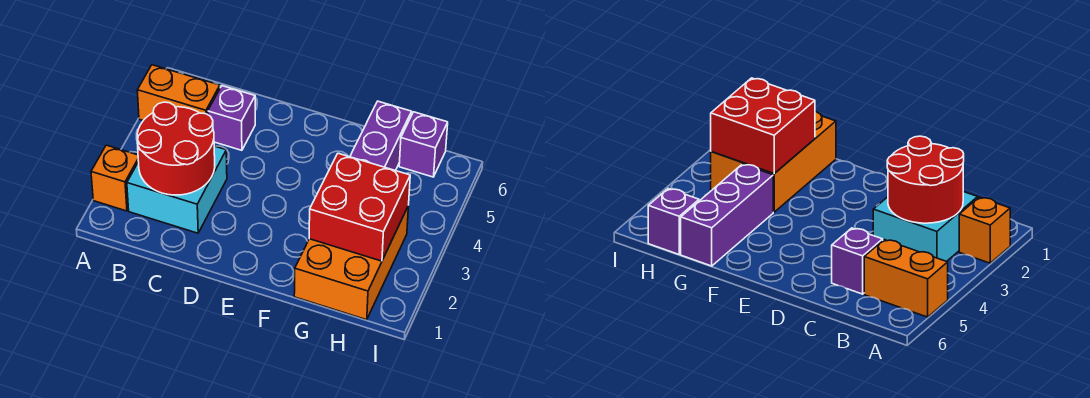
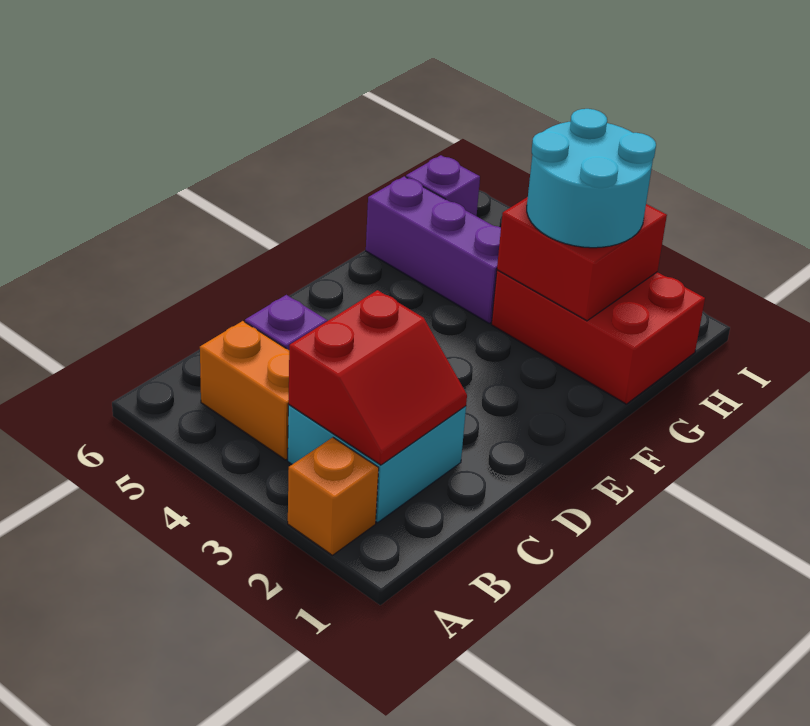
orange brick A5:B5 level 1 -> orange brick B4:B5 level 1
red round brick B2:C3 level 2 -> red slope B2:C3 level 2 top 3
orange brick G1:H3 level 1 -> red brick G1:H3 level 1
none -> cyan round brick G2:H3 level 3

